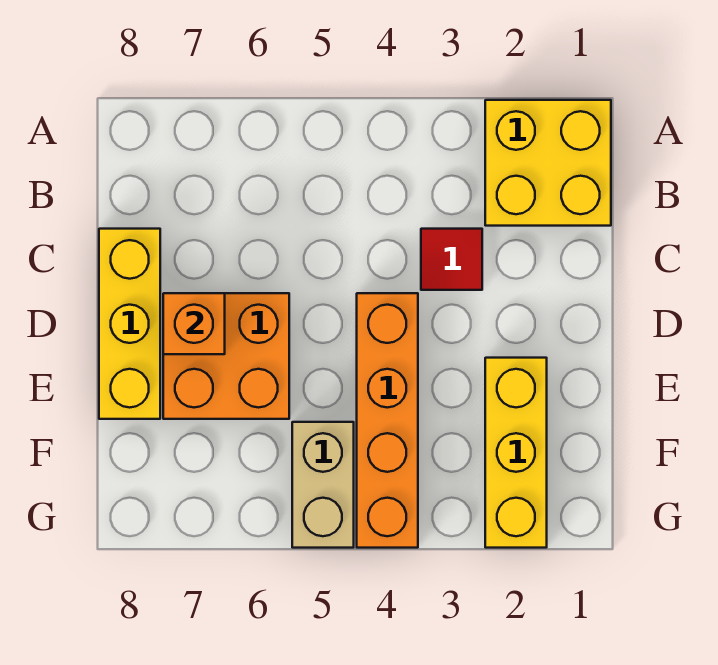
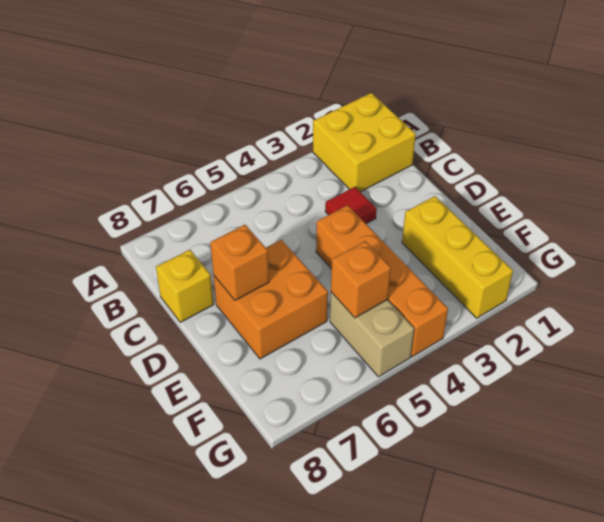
yellow brick C8:E8 level 1 -> yellow brick C8 level 1
none -> orange brick F5 level 2

